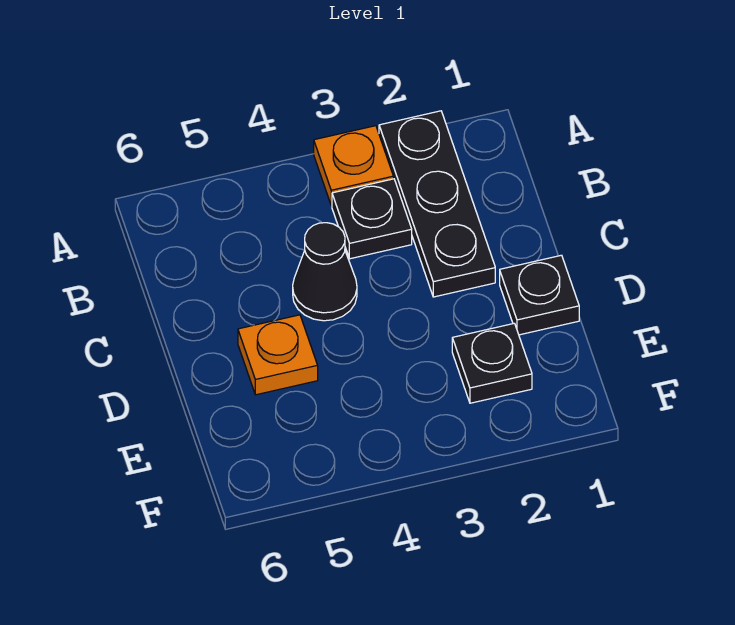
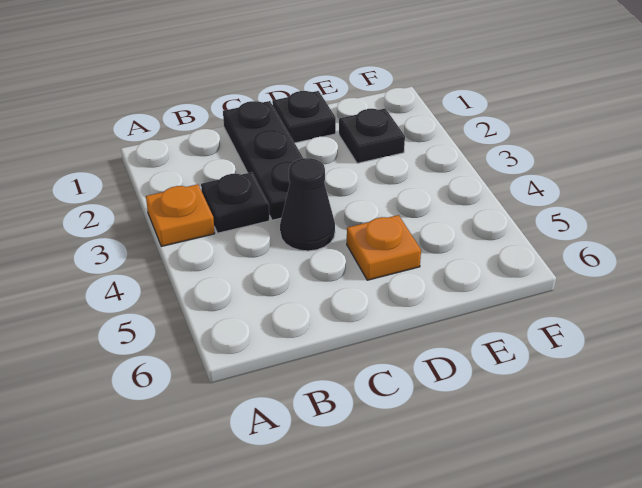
black plate A2:C2 level 1 -> black plate C1:C3 level 1

